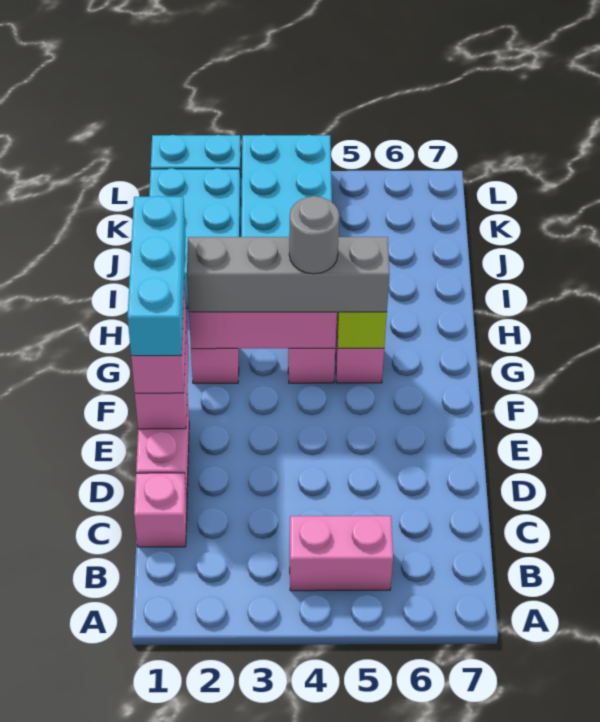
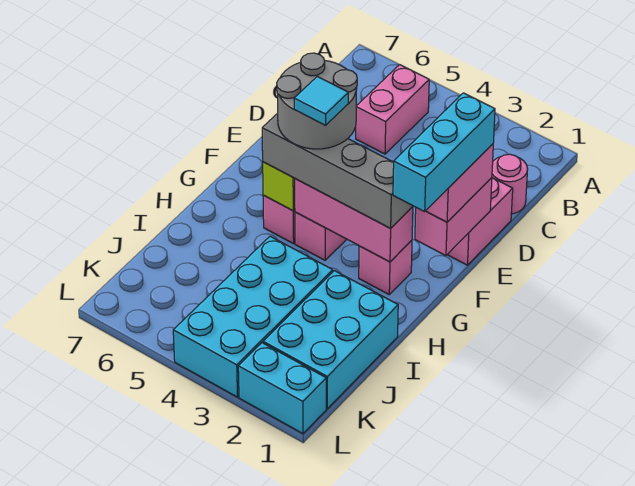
pink brick B4:B5 level 1 -> pink brick B5:C5 level 1
pink brick C1 level 1 -> pink round brick C1 level 1
grey round brick G4 level 4 -> grey round brick F4:G5 level 4
none -> cyan tile G4 level 5

